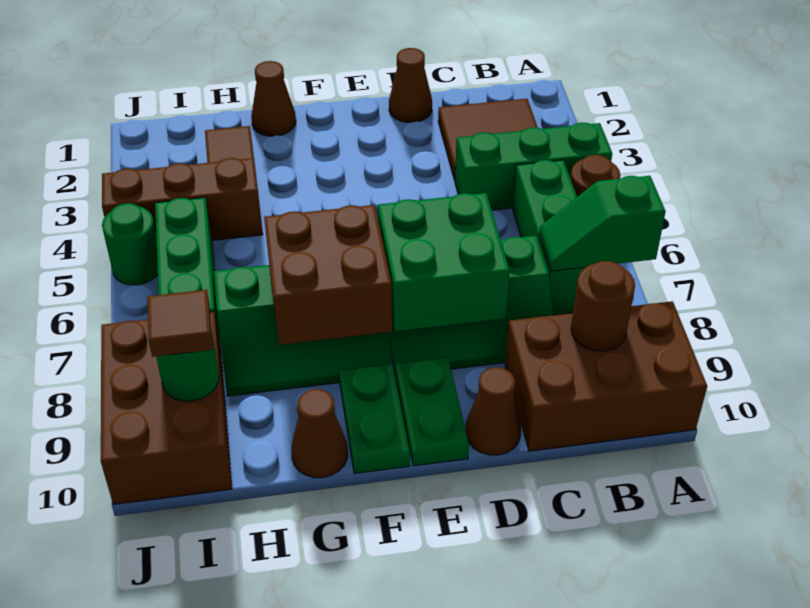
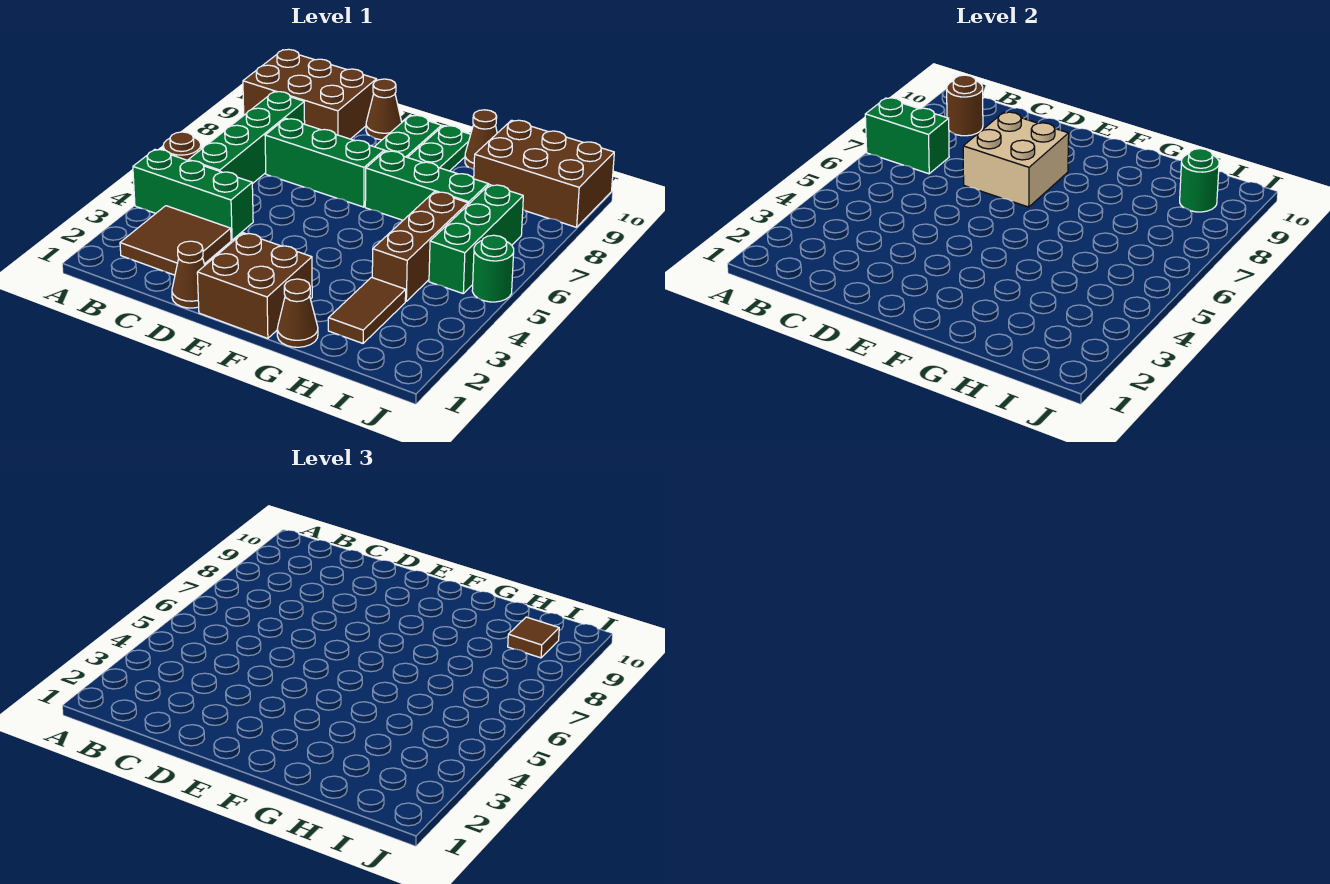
green slope A7:B7 level 2 top A -> green brick A7:B7 level 2
green brick B5:B7 level 1 -> green brick B5:B8 level 1
green brick D7:E8 level 2 -> tan brick D7:E8 level 2
brown brick F7:G8 level 2 -> brown brick E1:F2 level 1
brown brick H4:J4 level 1 -> brown brick H4:H6 level 1
brown brick I8:J10 level 1 -> brown brick H9:J10 level 1

